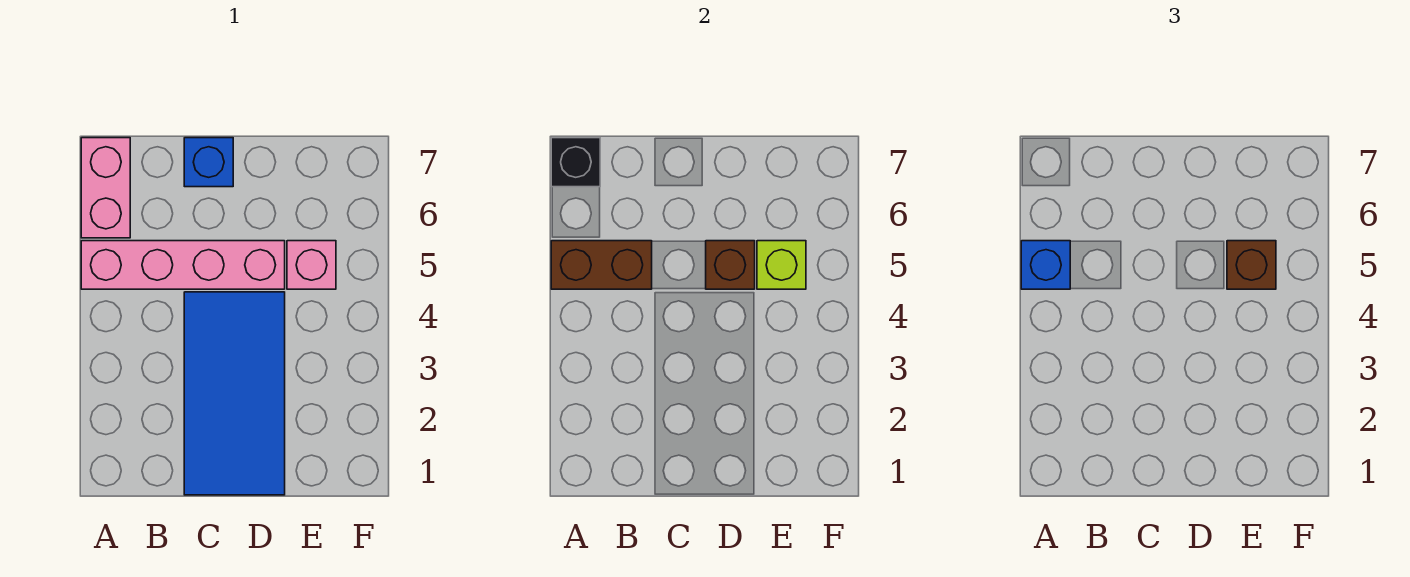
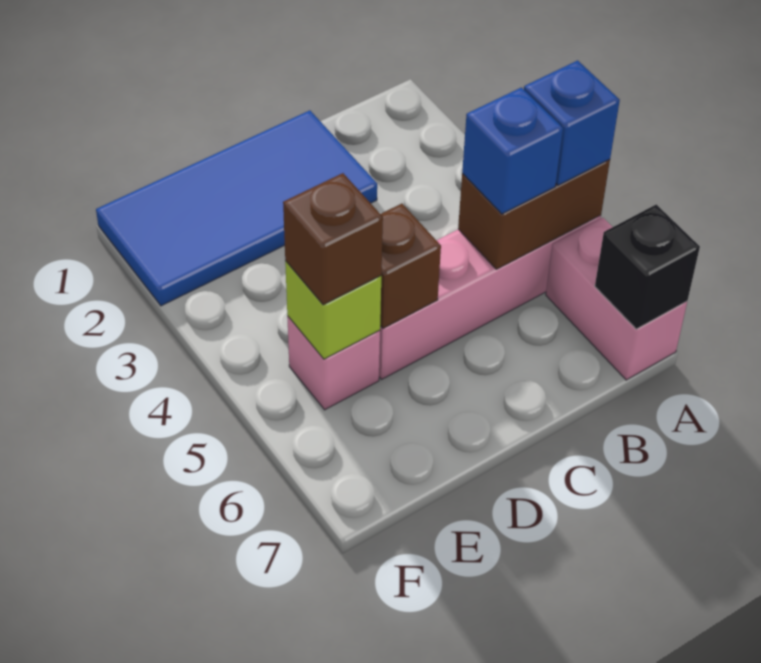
blue tile C1:D4 level 1 -> blue tile C1:F2 level 1
blue brick C7 level 1 -> blue brick B5 level 3

